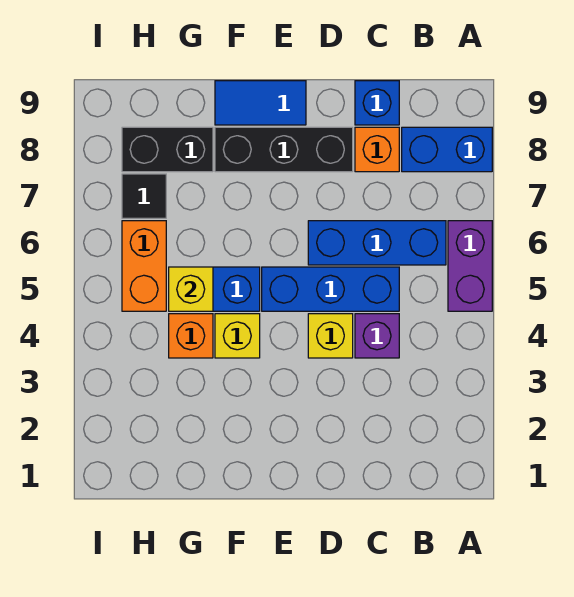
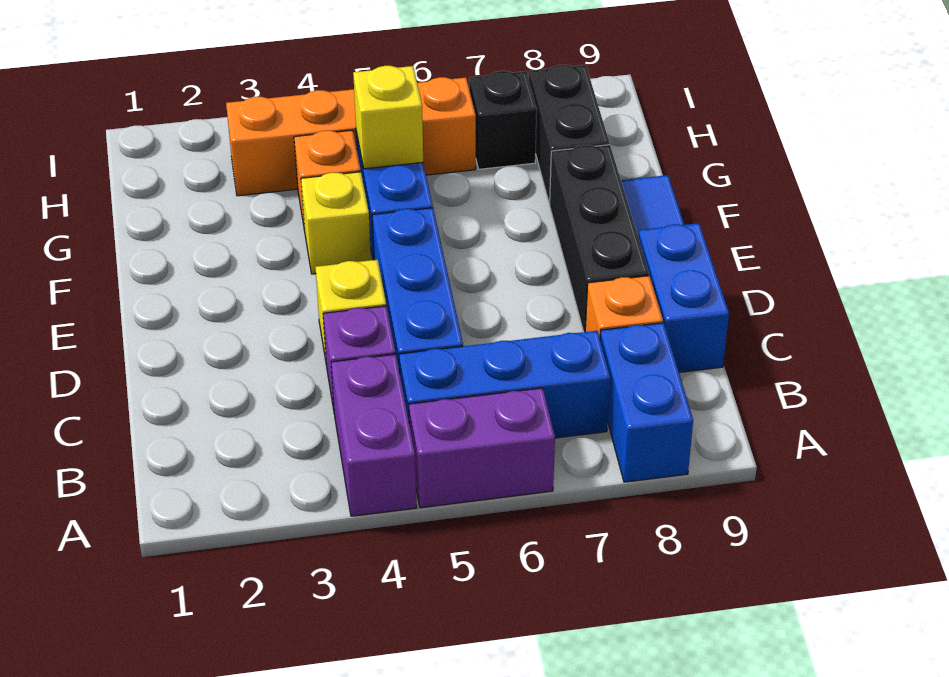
none -> purple brick A4:B4 level 1
blue brick B6:D6 level 1 -> blue brick B5:B7 level 1
blue brick C9 level 1 -> blue brick C9:D9 level 1
orange brick H5:H6 level 1 -> orange brick H3:H6 level 1
black tile H7 level 1 -> black brick H7 level 1

